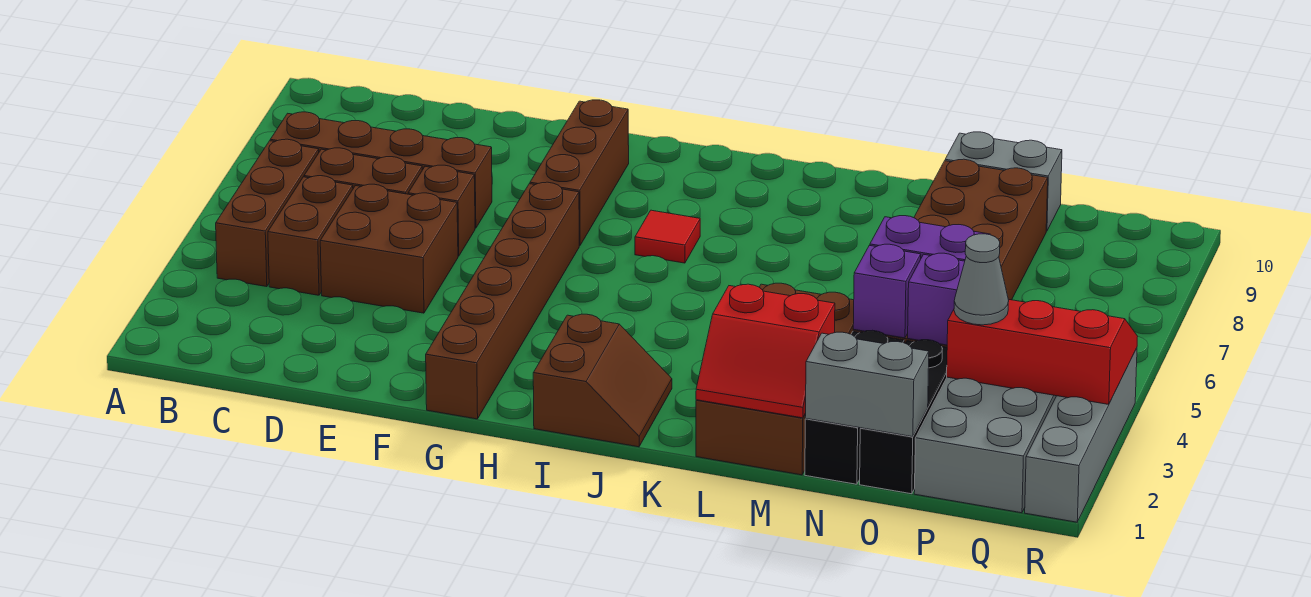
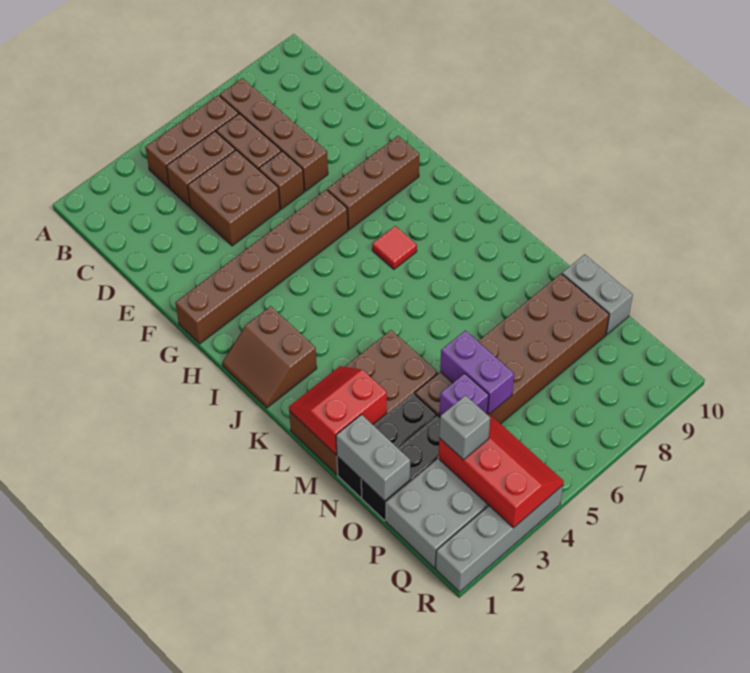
brown slope I1:J2 level 1 top I -> brown slope I1:J2 level 1 top 2
red slope L1:M2 level 2 top 2 -> red slope L1:M2 level 2 top M
purple brick N4 level 2 -> none
grey cone P3 level 3 -> grey brick P3 level 3

